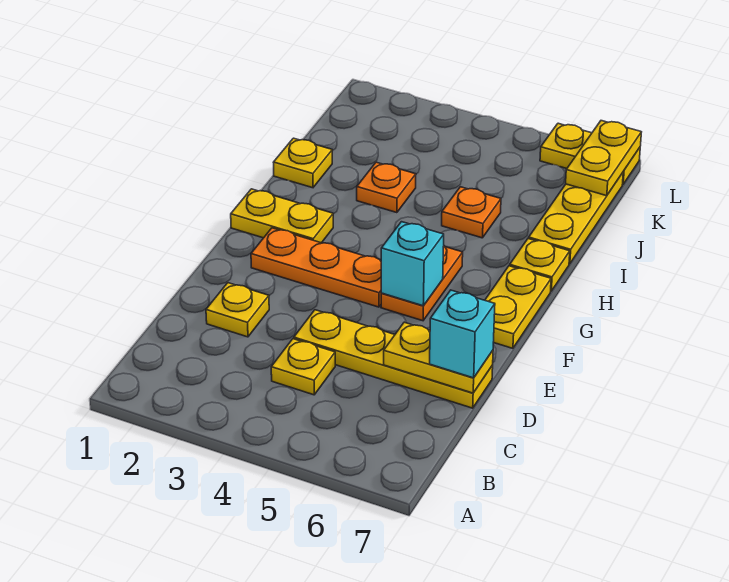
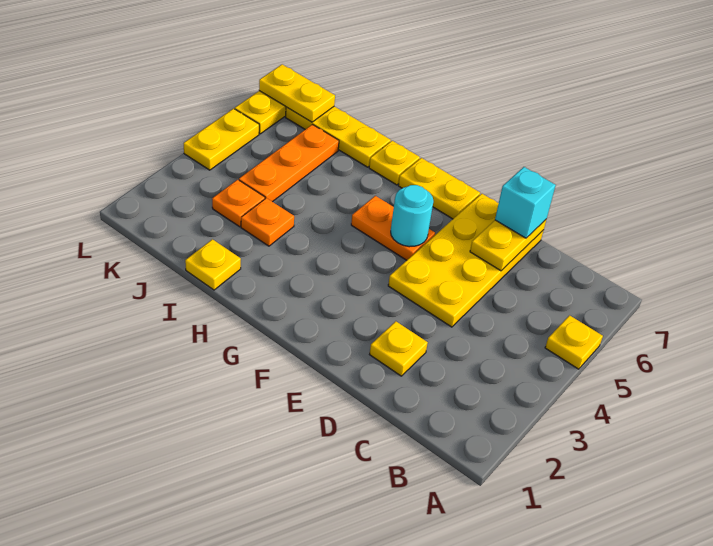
yellow plate C4 level 1 -> yellow plate A5 level 1
yellow plate D4:D7 level 1 -> yellow plate D4:E7 level 1
orange plate F2:F4 level 1 -> orange plate J4:J6 level 1
cyan brick F5 level 2 -> cyan round brick F5 level 2
yellow plate G1:G2 level 1 -> yellow plate L4:L5 level 1
orange plate I5 level 1 -> orange plate J3 level 1

